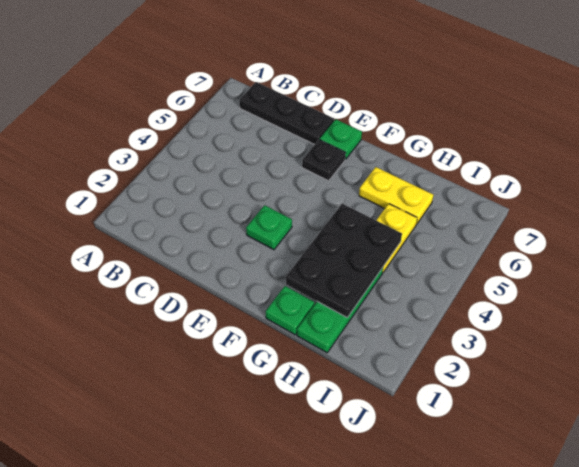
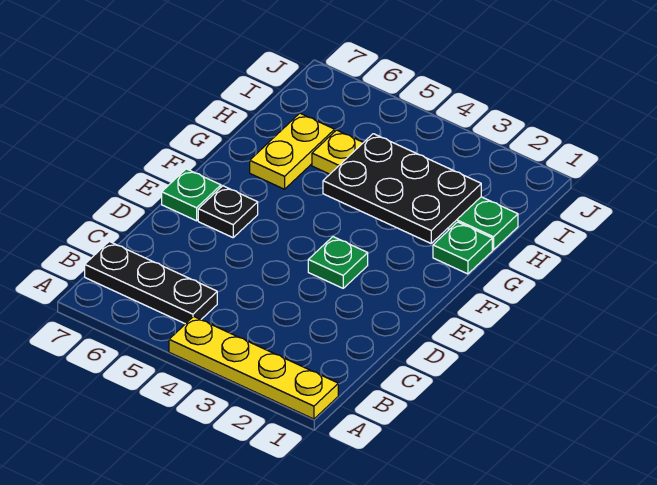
none -> yellow plate A1:A4 level 1
black plate B7:D7 level 1 -> black plate B5:B7 level 1

